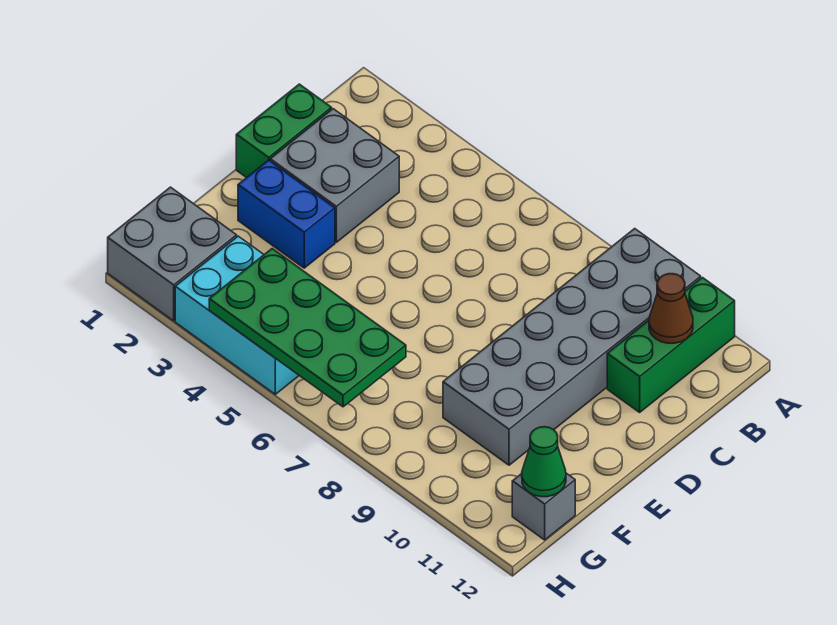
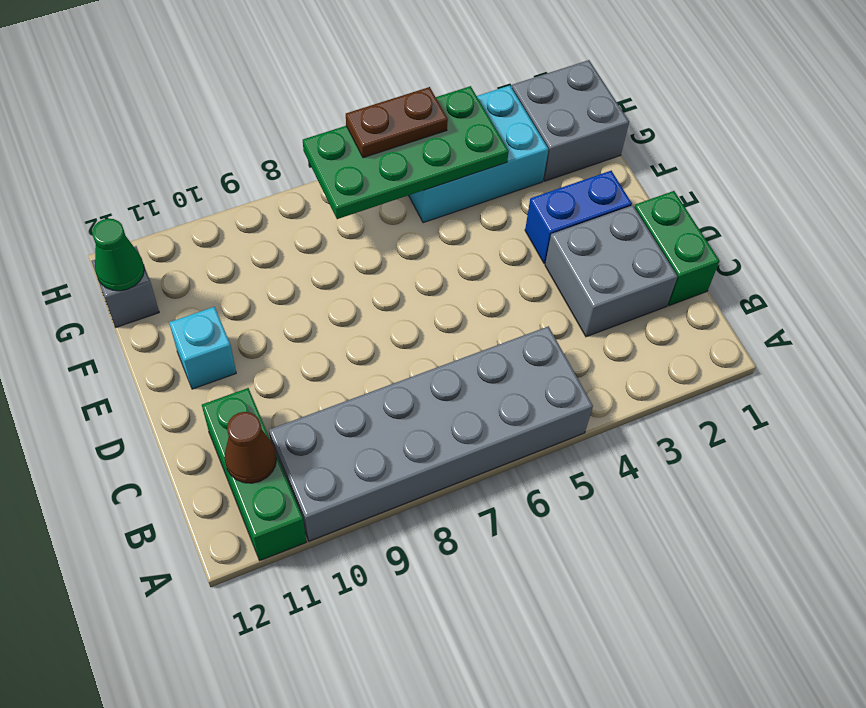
grey brick A9:F10 level 1 -> grey brick A5:B10 level 1
none -> cyan brick E11 level 1
none -> brown plate H5:H6 level 3

